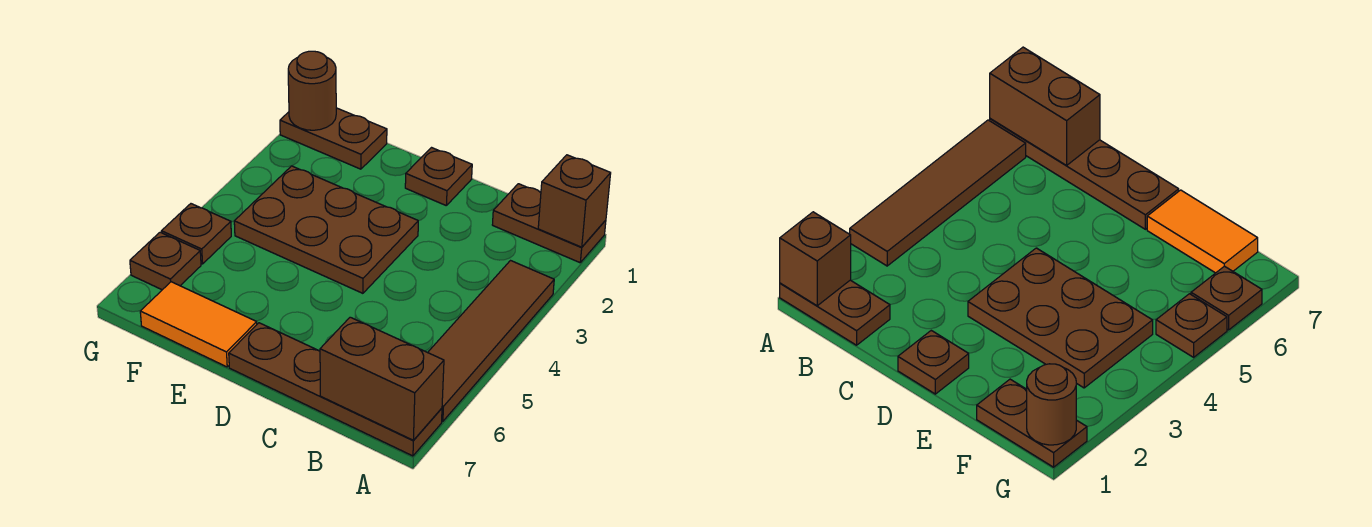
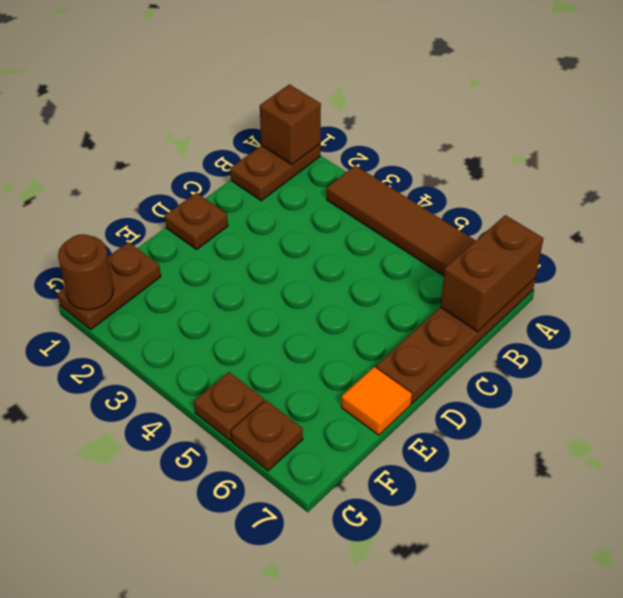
brown plate D3:F4 level 1 -> none
orange tile E7:F7 level 1 -> orange tile E7 level 1

